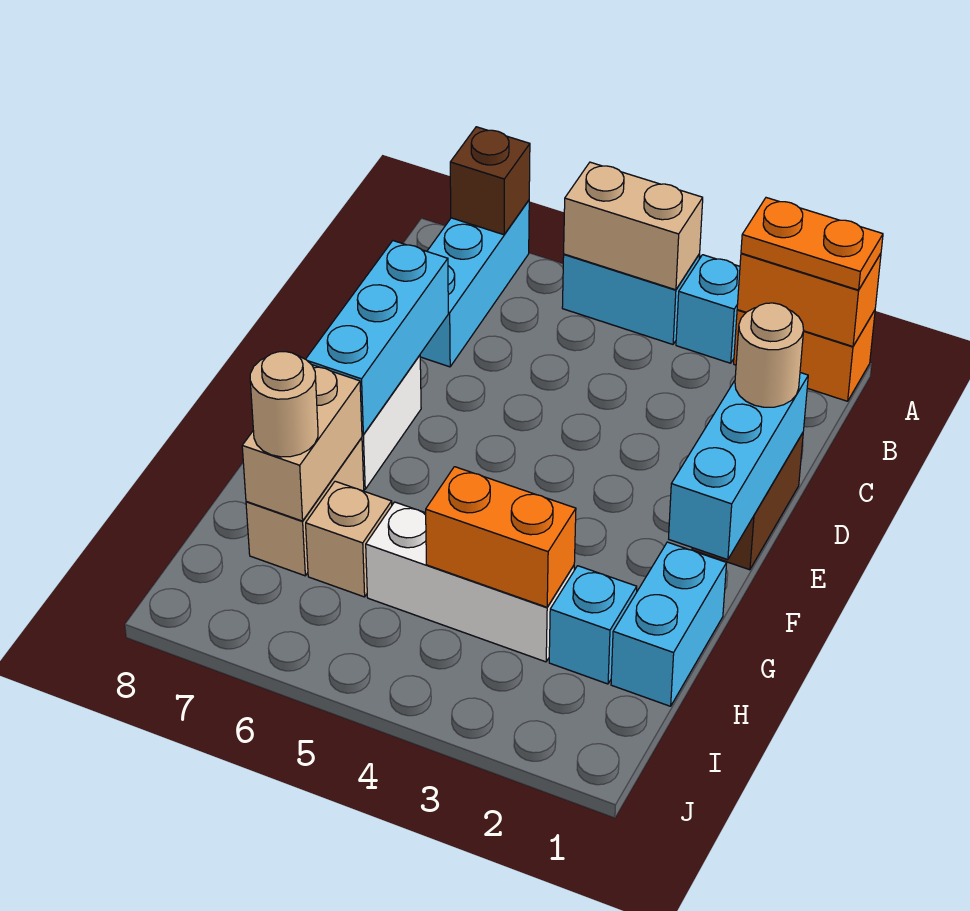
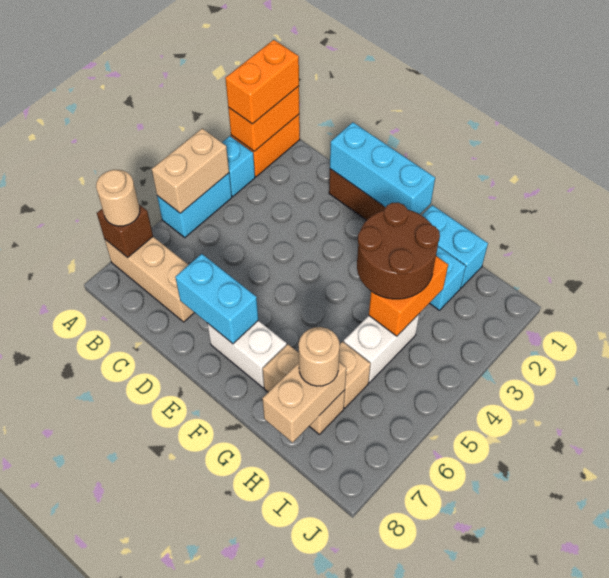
orange plate A1:A2 level 3 -> orange brick A1:A2 level 3
cyan brick A7:C7 level 1 -> tan brick A7:C7 level 1
tan round brick D1 level 3 -> tan round brick A7 level 3
cyan brick D7:F7 level 2 -> cyan brick D7:E7 level 2
none -> brown round brick G3:H4 level 3
tan brick G7:H7 level 2 -> tan brick H7:H8 level 2
white brick H3:H5 level 1 -> white brick H4:H5 level 1

